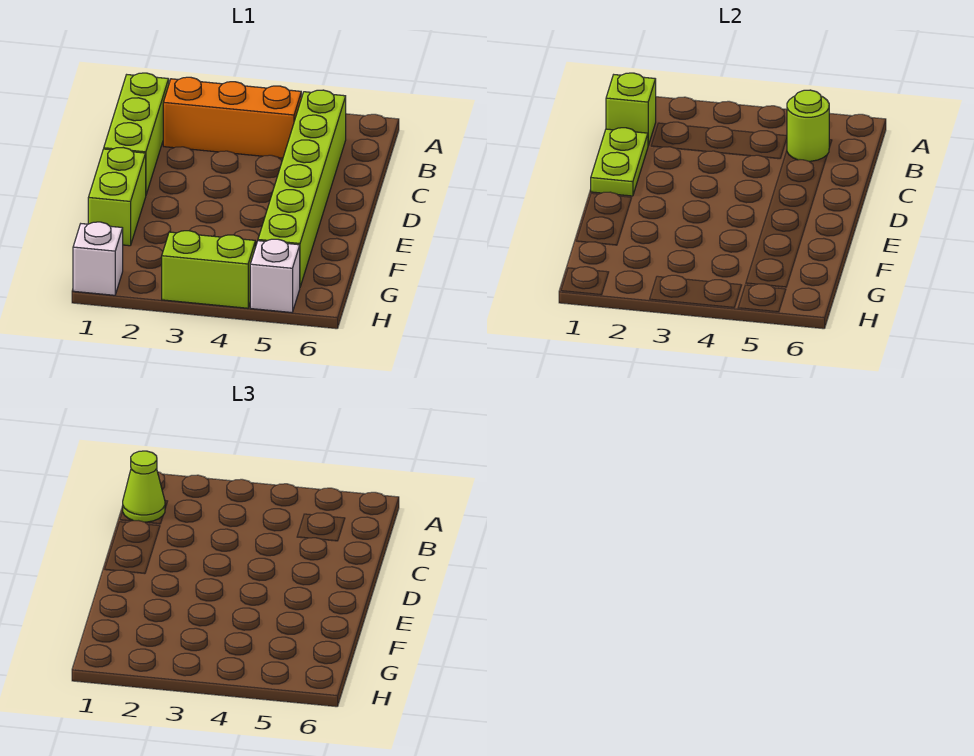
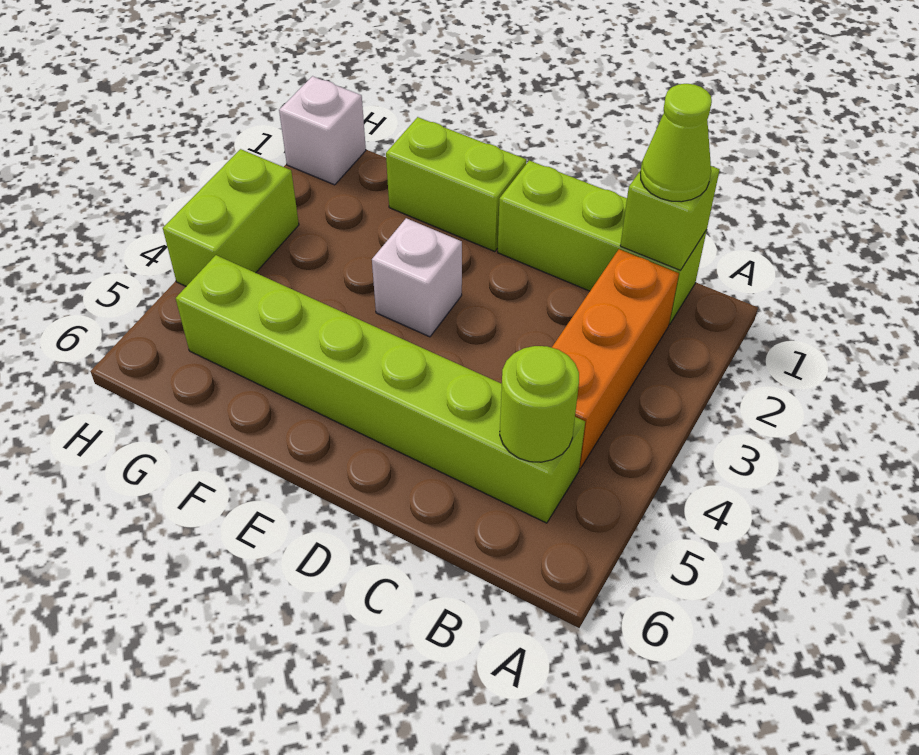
lime plate C1:D1 level 2 -> none
white brick H5 level 1 -> white brick E3 level 1

